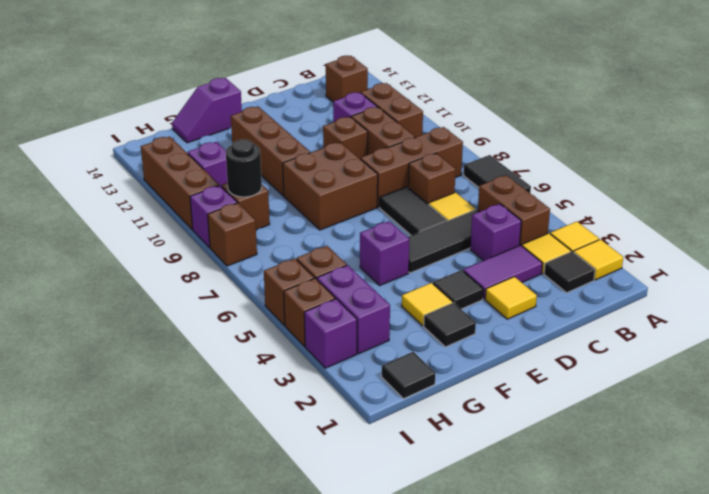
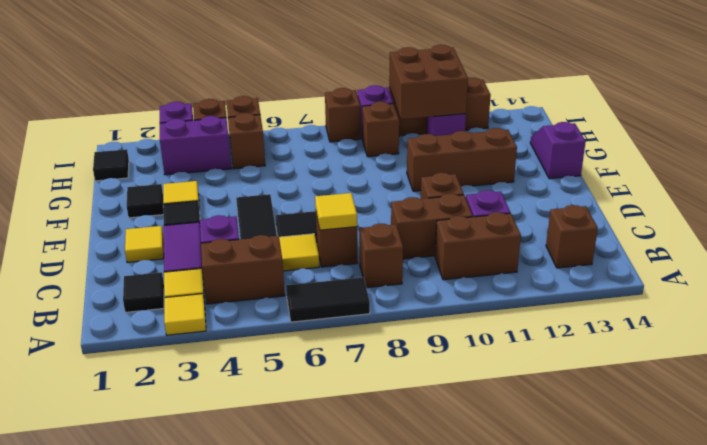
yellow tile A2 level 1 -> yellow tile C7 level 2
brown brick B8:D8 level 1 -> brown brick B8 level 1
brown brick E8:F9 level 1 -> brown brick H10:I11 level 2
purple brick F5 level 1 -> none
black round brick H9 level 2 -> none

